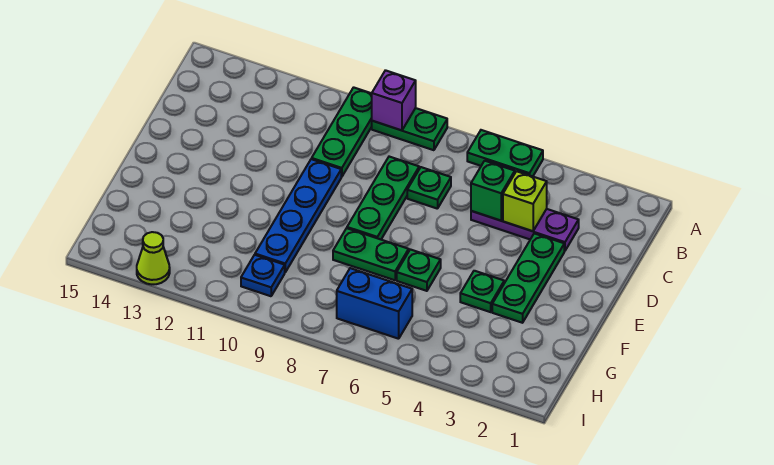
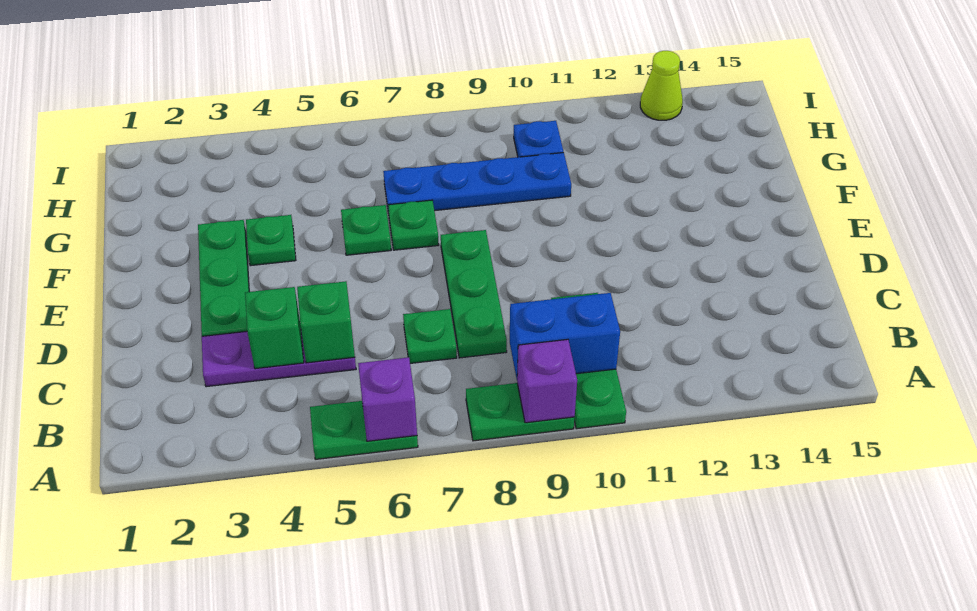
none -> purple brick A6 level 2
lime brick C4 level 2 -> green brick C4 level 2
blue plate D10:G10 level 1 -> blue plate G7:G10 level 1
green plate F7:F8 level 1 -> green plate F7 level 1
blue brick H6:H7 level 1 -> blue brick B9:B10 level 2

